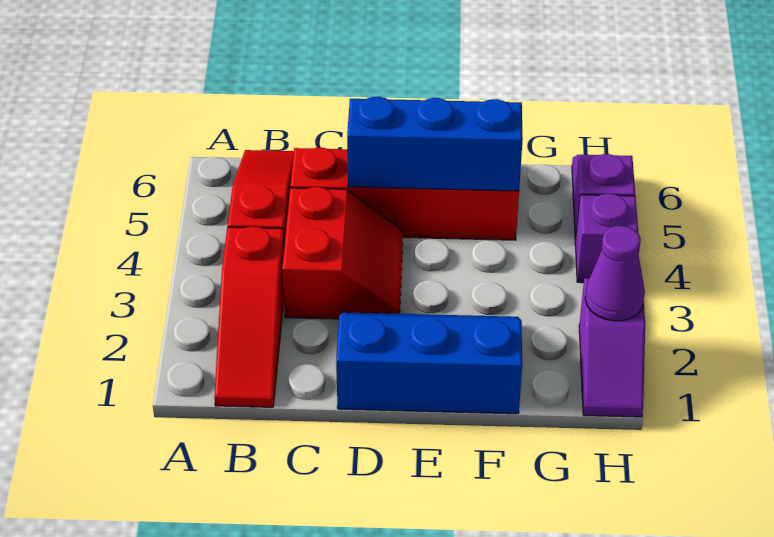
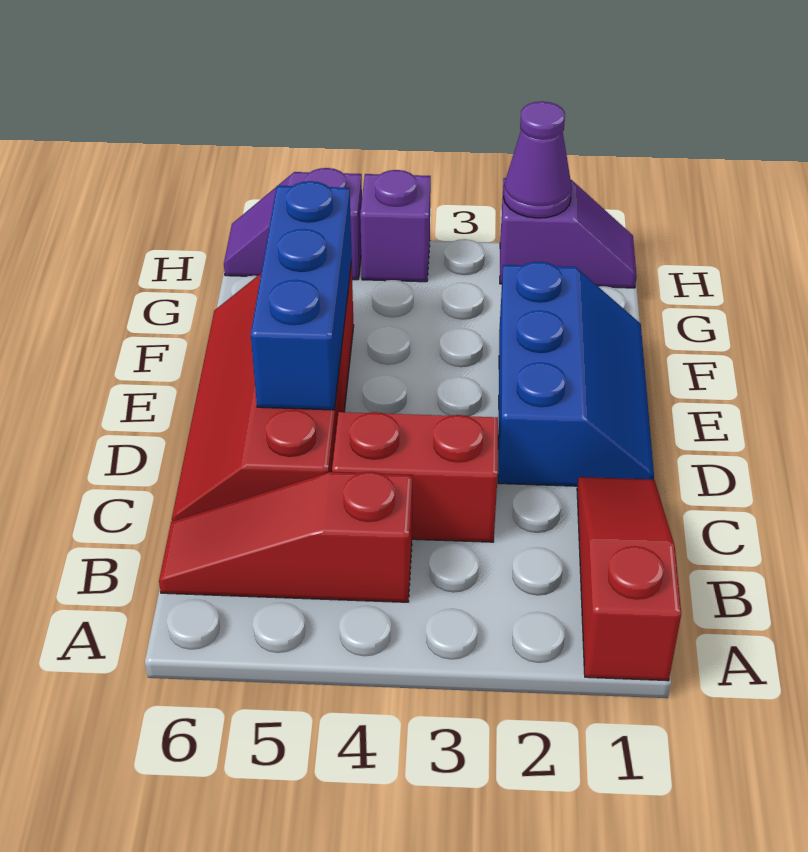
red slope B1:B3 level 1 top 3 -> red slope A1:C1 level 1 top A
blue slope D1:F2 level 1 top 1 -> blue slope D1:F2 level 1 top 2

